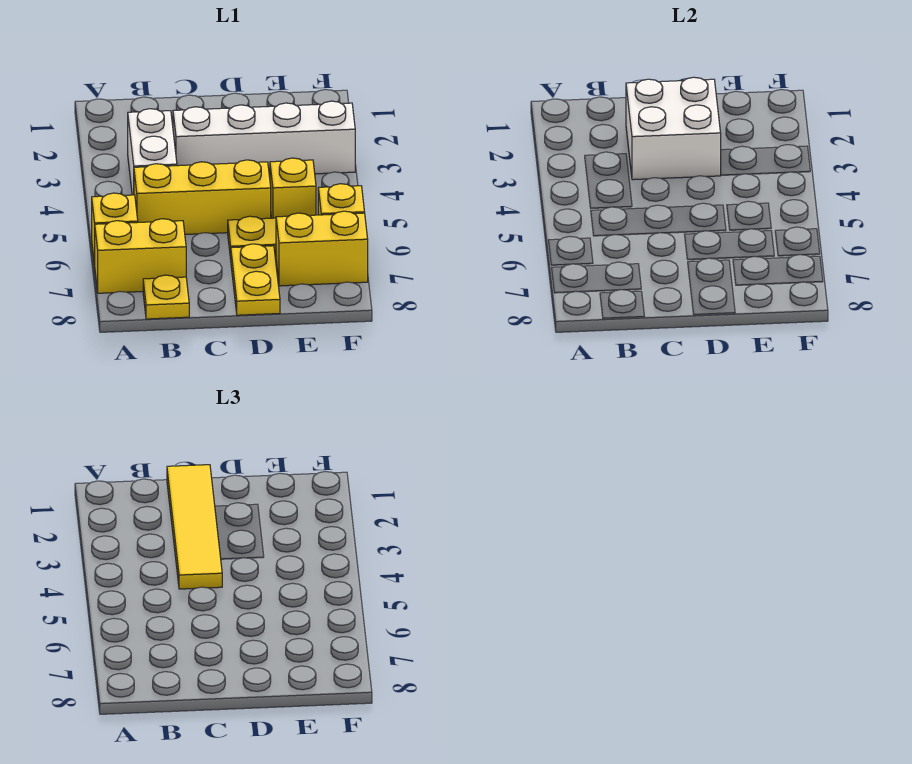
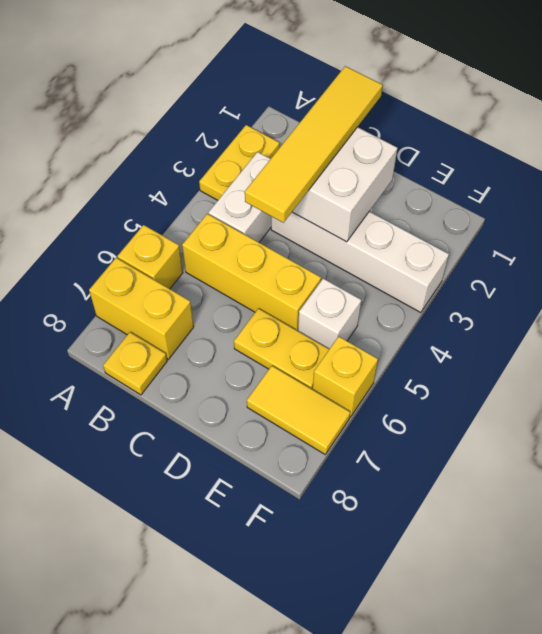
yellow plate D7:D8 level 1 -> yellow plate A2:A3 level 1
yellow brick E5 level 1 -> white brick E5 level 1
yellow brick E7:F7 level 1 -> yellow tile E7:F7 level 1

